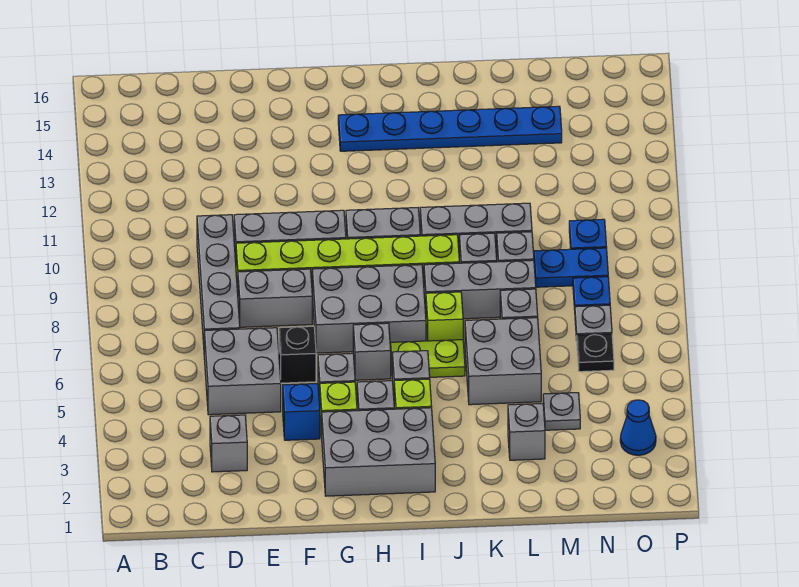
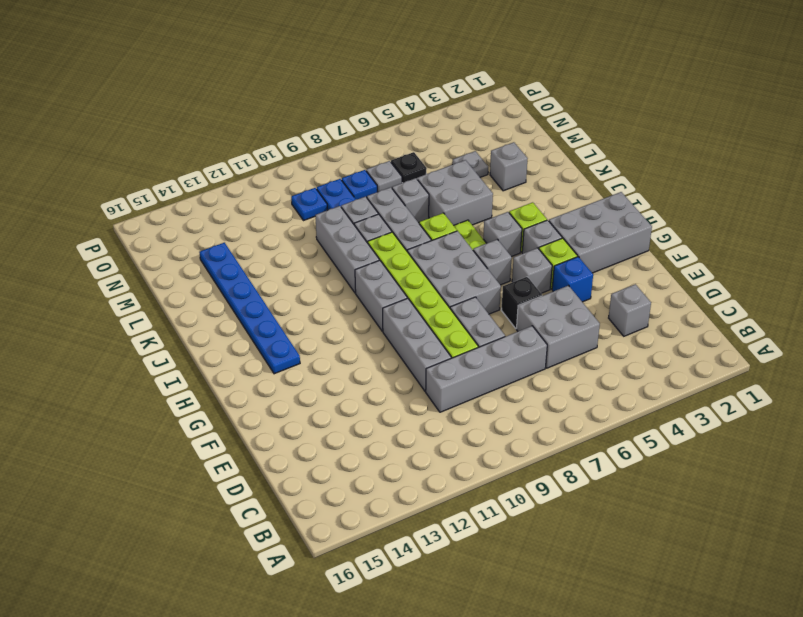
grey brick G2:I3 level 1 -> grey brick G1:H3 level 1
blue cone O3 level 1 -> none

